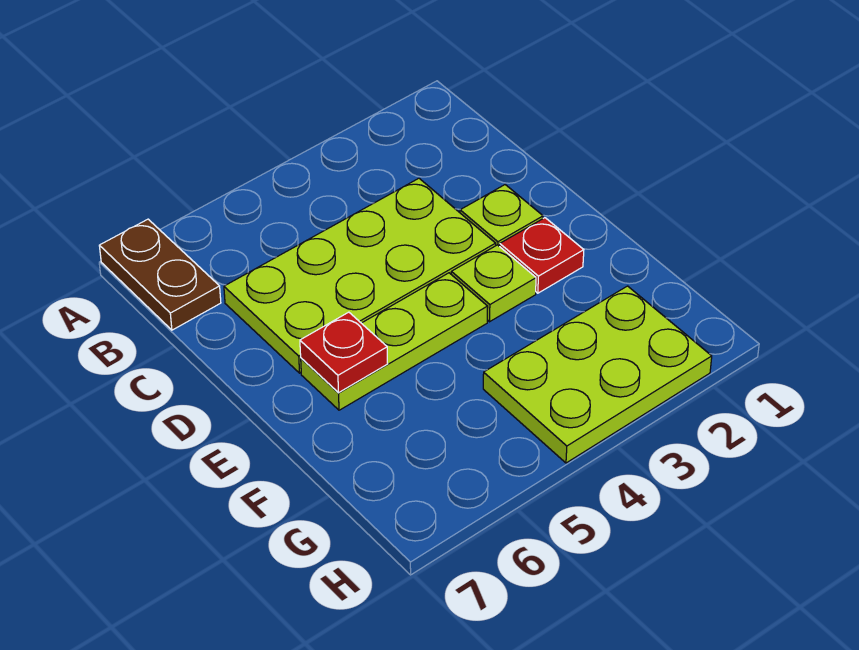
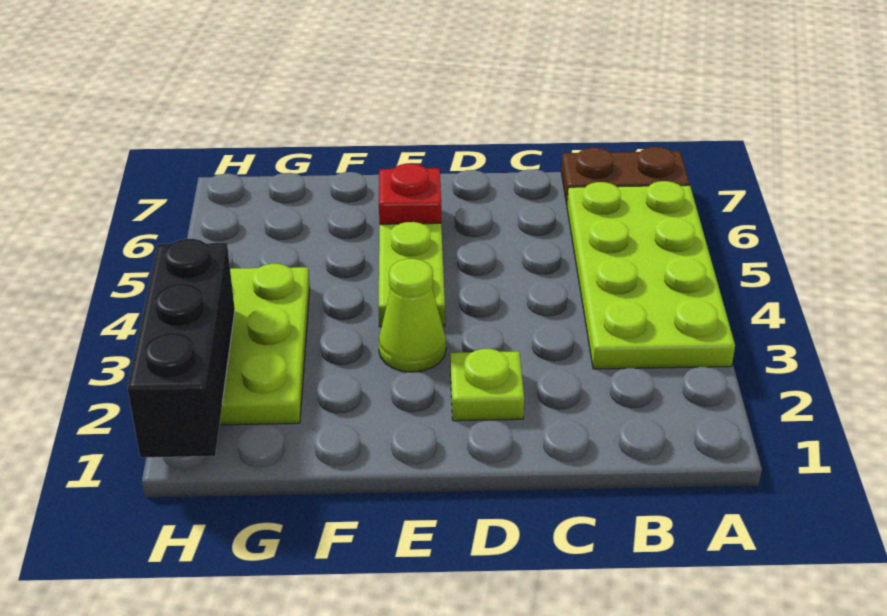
lime plate C3:D6 level 1 -> lime plate A3:B6 level 1
red plate E2 level 1 -> none
lime plate E3 level 1 -> lime cone E3 level 1
none -> black brick H1:H3 level 2

